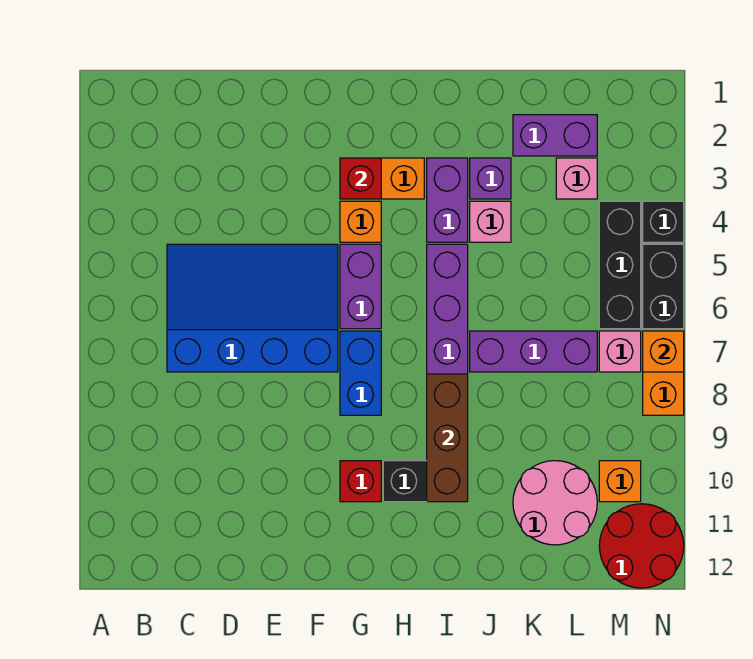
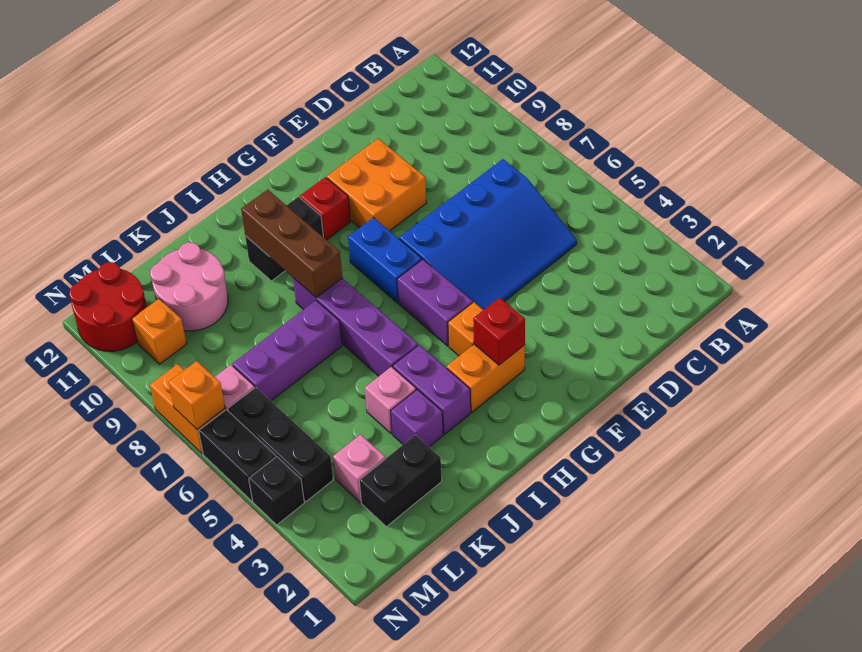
none -> orange brick E9:F10 level 1
purple brick K2:L2 level 1 -> black brick K2:L2 level 1

